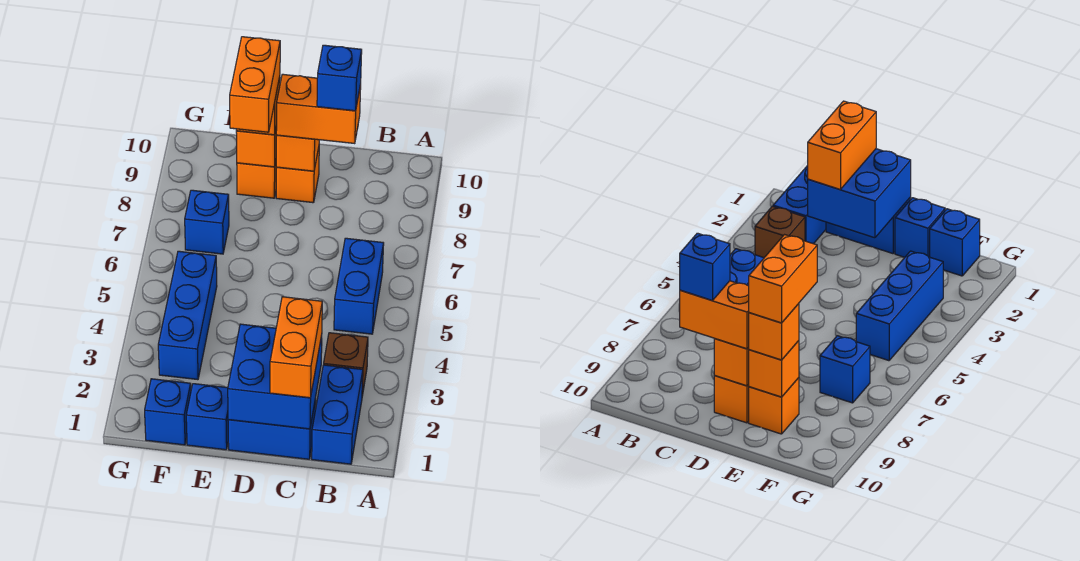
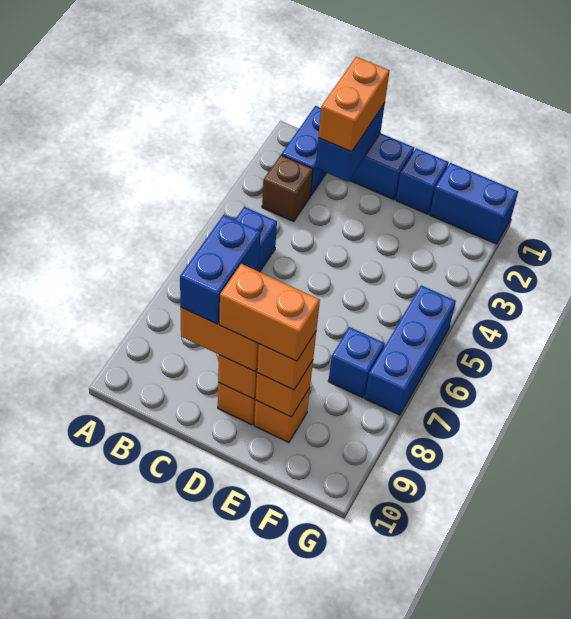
blue brick C1:D2 level 2 -> blue brick C1:C2 level 2
blue brick C9 level 4 -> blue brick C8:C9 level 4
orange brick E8:E9 level 4 -> orange brick D9:E9 level 4
blue brick F1 level 1 -> blue brick F1:G1 level 1
blue brick F3:F5 level 1 -> blue brick G5:G7 level 1

